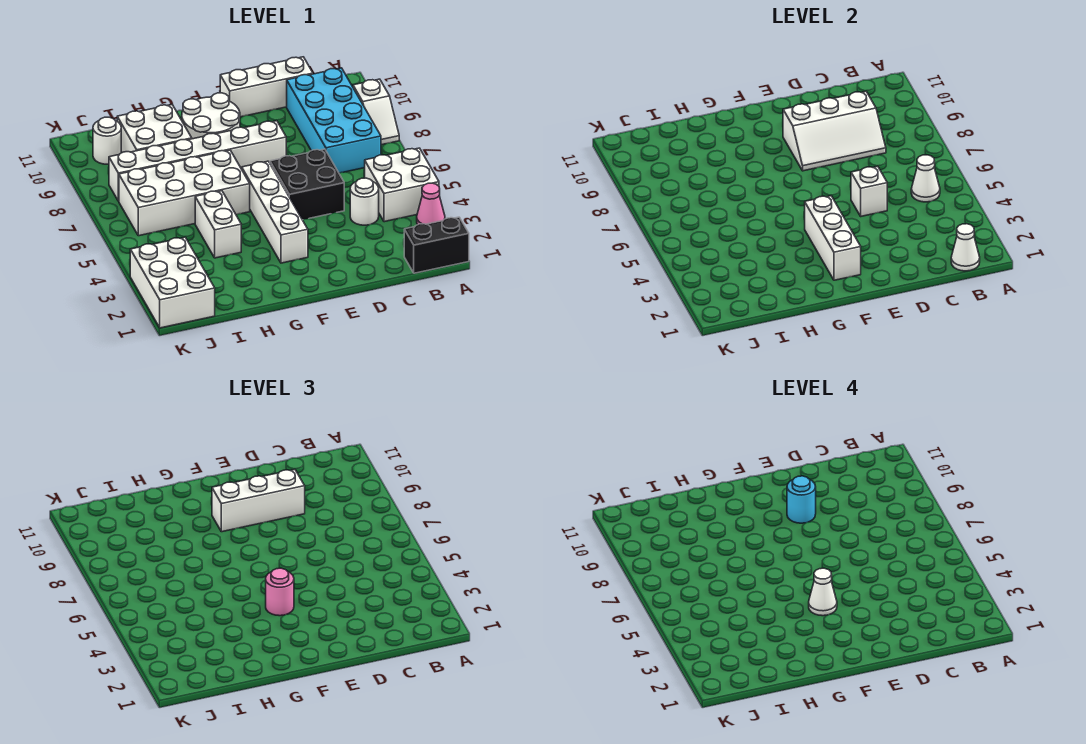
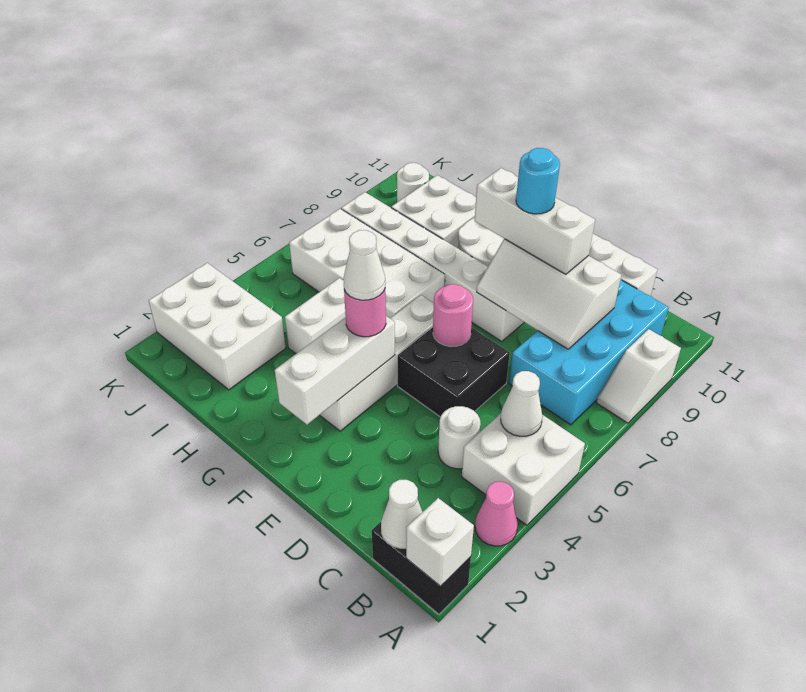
white brick D5 level 2 -> white brick A1 level 2
none -> pink round brick E6 level 2
white brick J1:K3 level 1 -> white brick I2:K3 level 1

